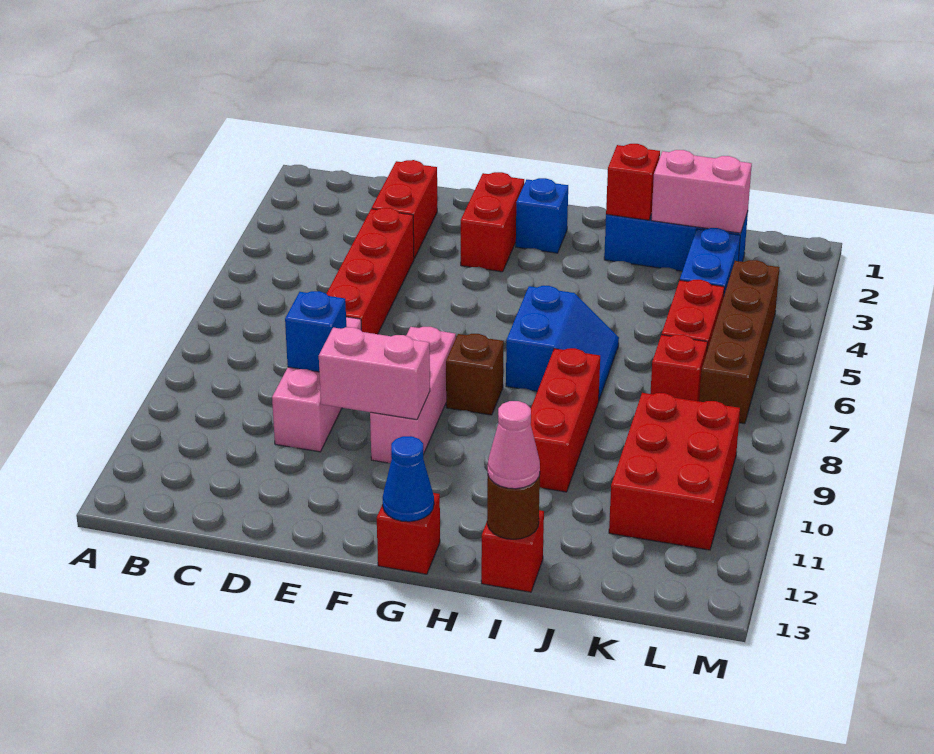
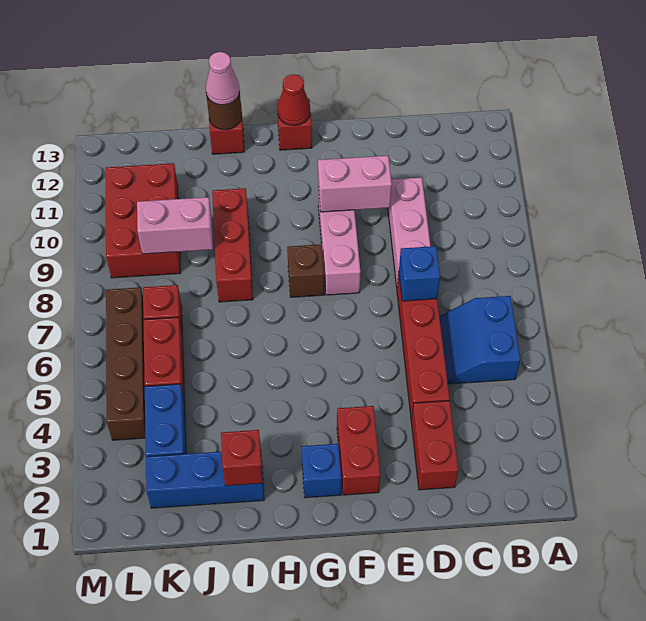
blue brick D9 level 2 -> blue brick D7 level 2
blue cone G13 level 2 -> red cone G13 level 2
blue slope H6:I7 level 1 top H -> blue slope B5:C6 level 1 top B
pink brick J2:K2 level 2 -> pink brick J9:K9 level 2

